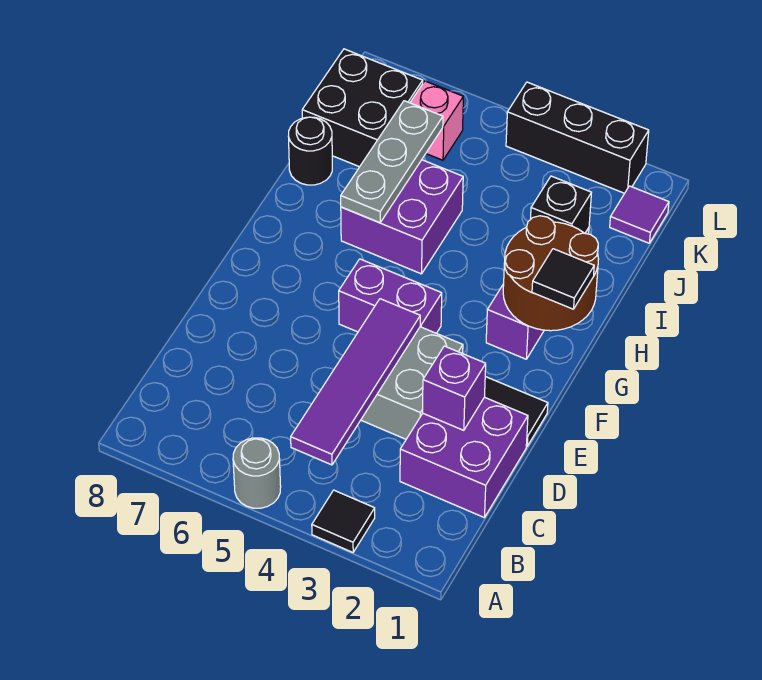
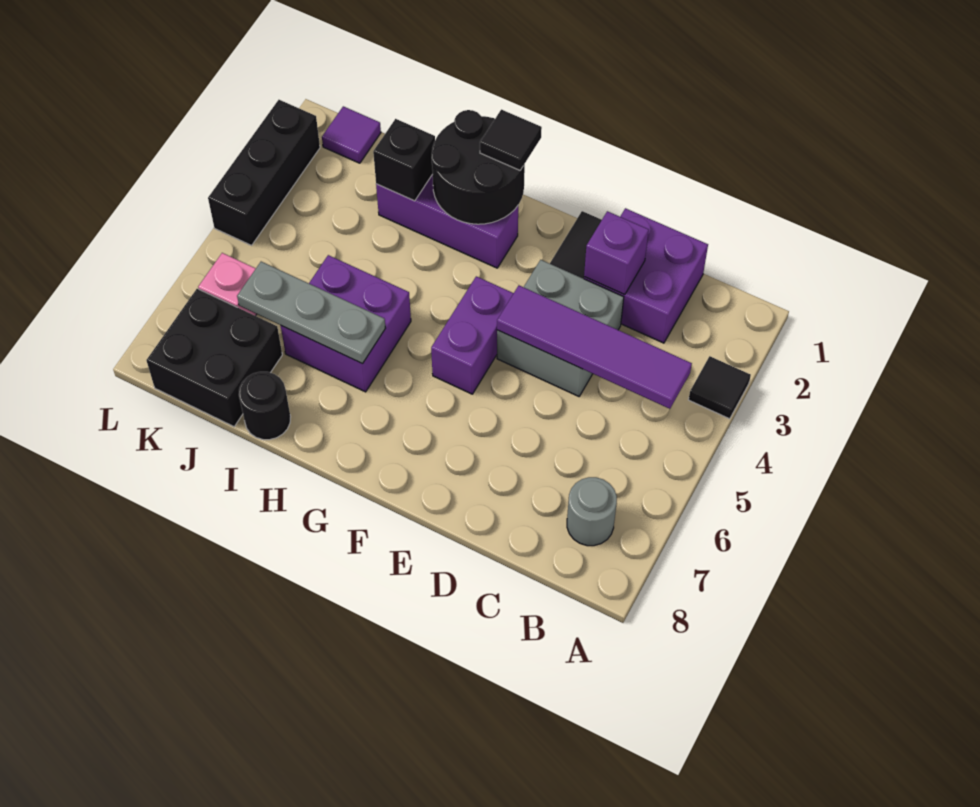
grey round brick A5 level 1 -> grey round brick B7 level 1
brown round brick G1:H2 level 2 -> black round brick G1:H2 level 2

